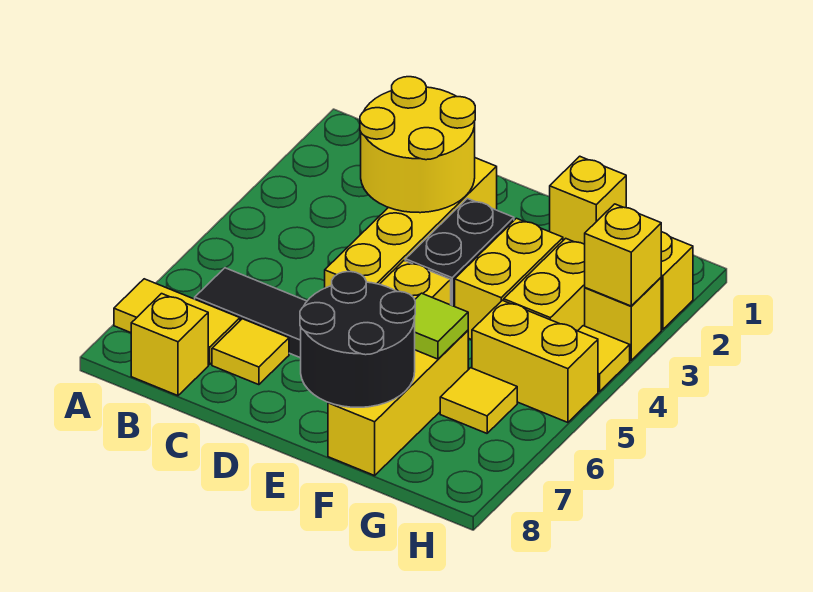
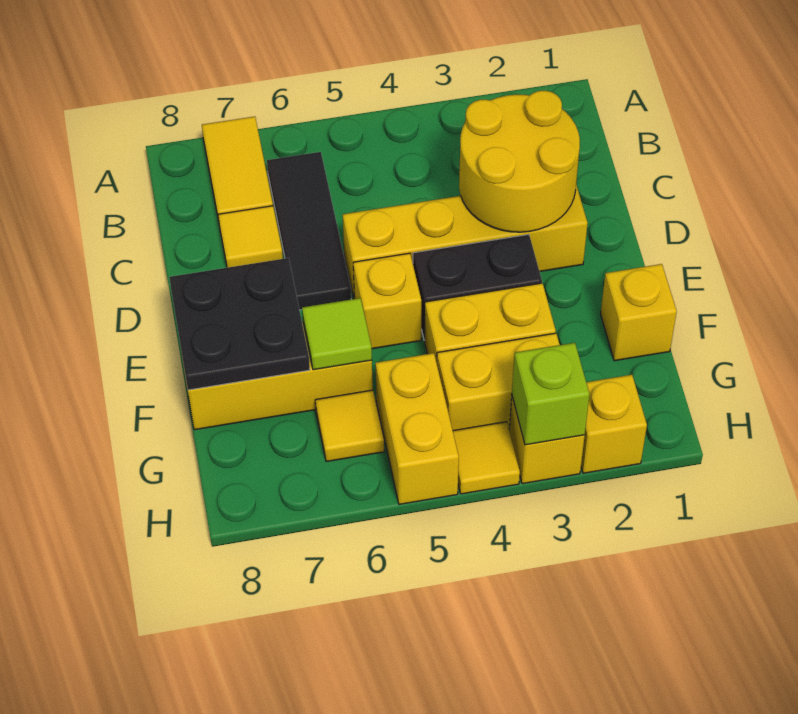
yellow brick B8 level 1 -> none
black round brick E7:F8 level 2 -> black plate E7:F8 level 2
yellow brick H3 level 2 -> lime brick H3 level 2

